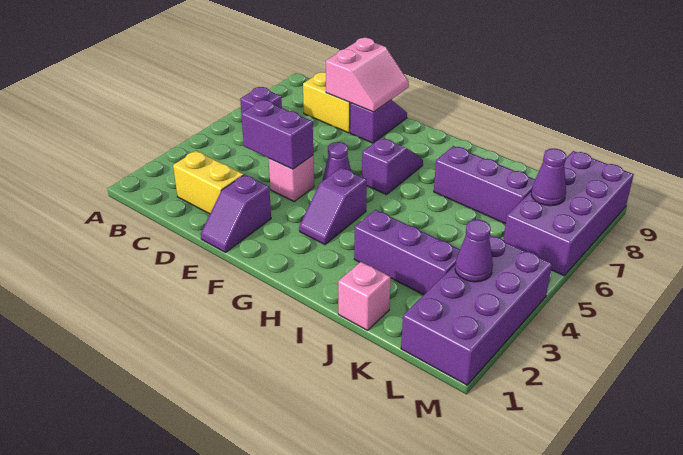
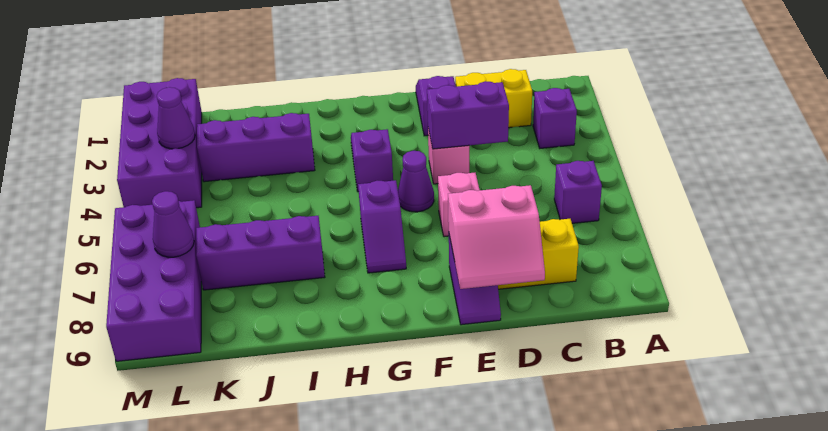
none -> purple brick B3 level 1
pink slope D8:E9 level 2 top D -> pink slope D8:E9 level 2 top 8
pink brick J1 level 1 -> pink brick E6 level 1

